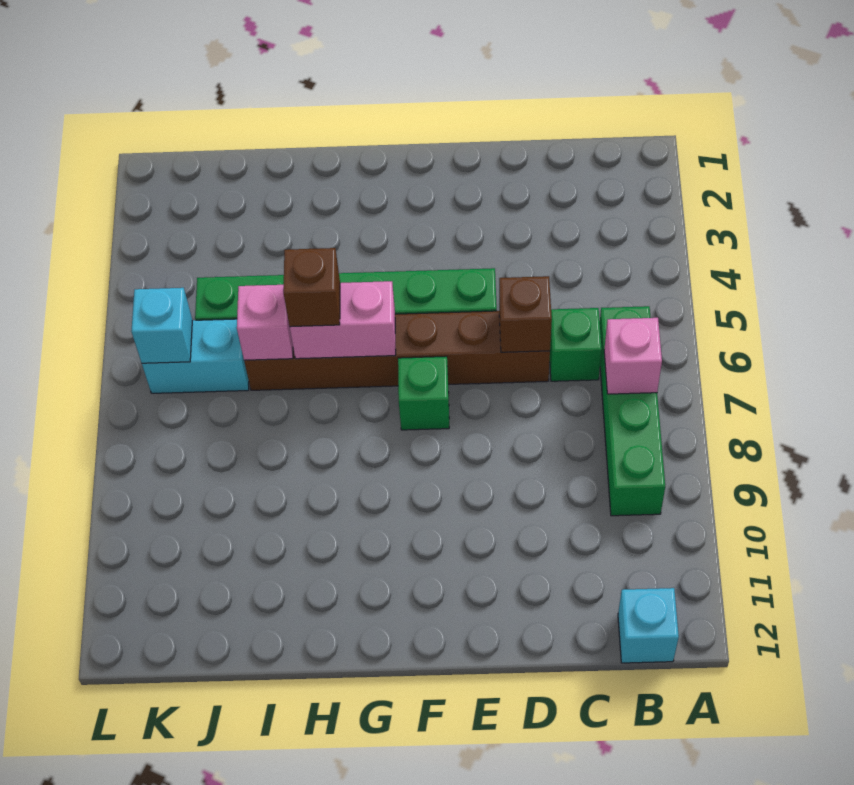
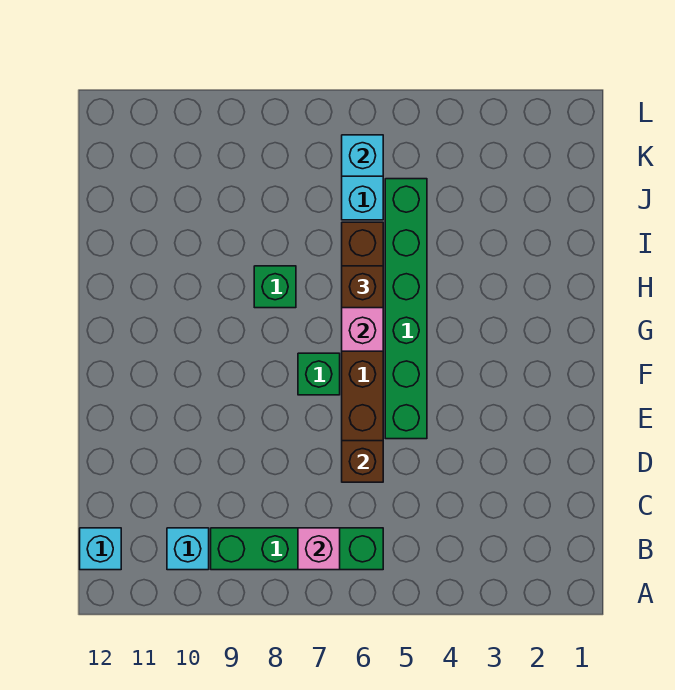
none -> cyan brick B10 level 1
green brick C6 level 1 -> green brick H8 level 1
pink brick I6 level 2 -> none

